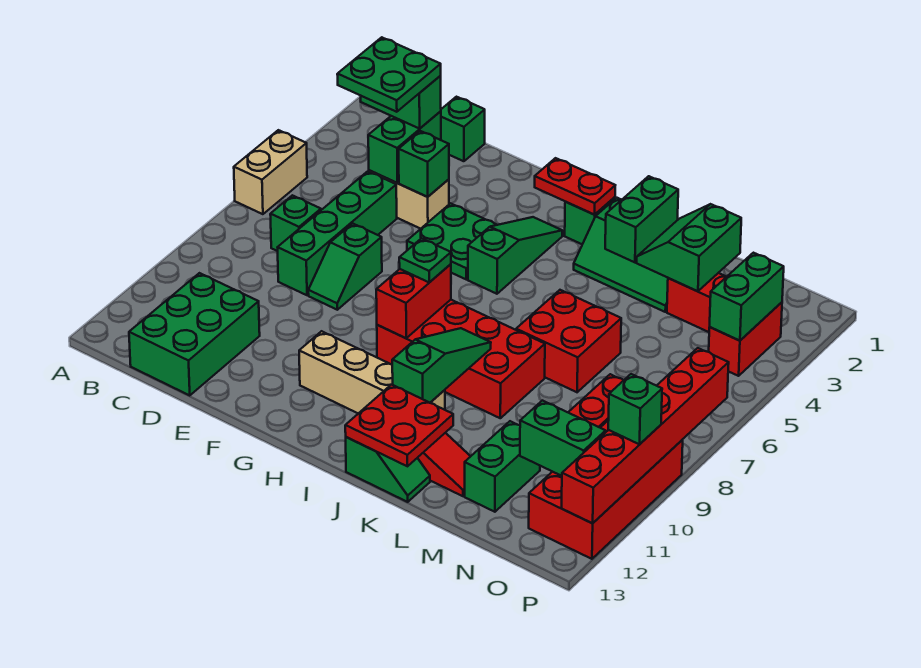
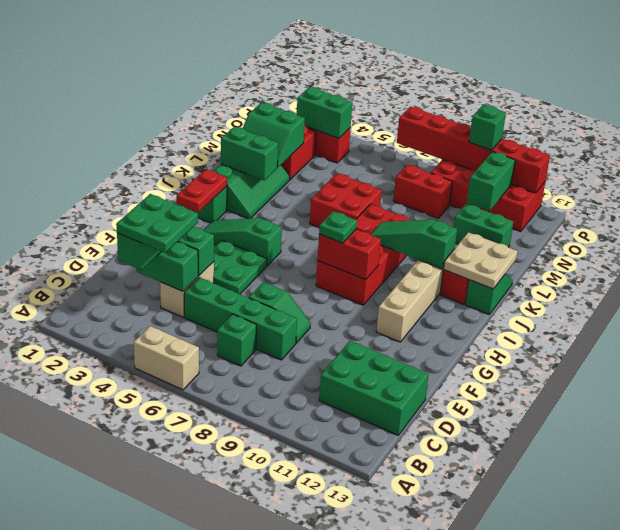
green brick D1 level 1 -> none
red plate J12:K13 level 2 -> tan plate J12:K13 level 2

